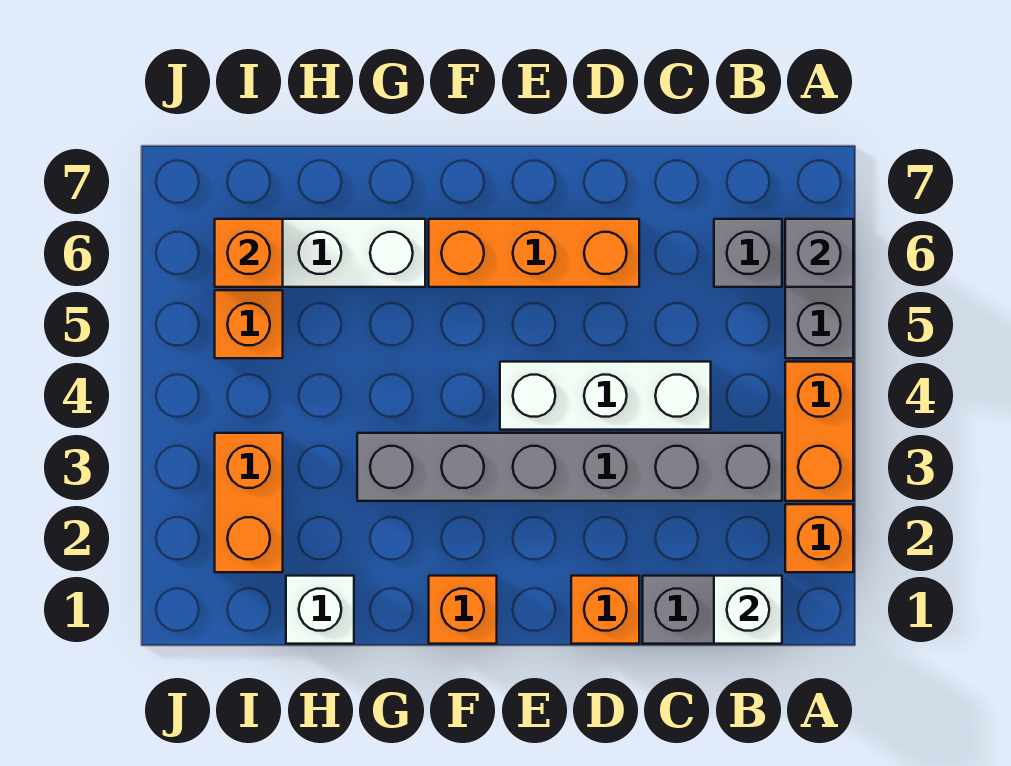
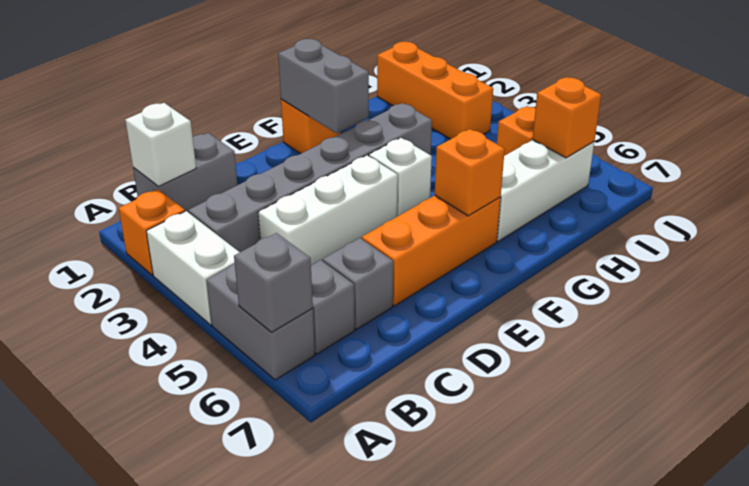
orange brick A3:A4 level 1 -> white brick A3:A4 level 1
none -> grey brick C6 level 1
orange brick D1 level 1 -> orange brick F6 level 2
none -> grey brick F1:F2 level 2
white brick H1 level 1 -> white brick F4 level 1
orange brick I2:I3 level 1 -> orange brick I1:I3 level 1

